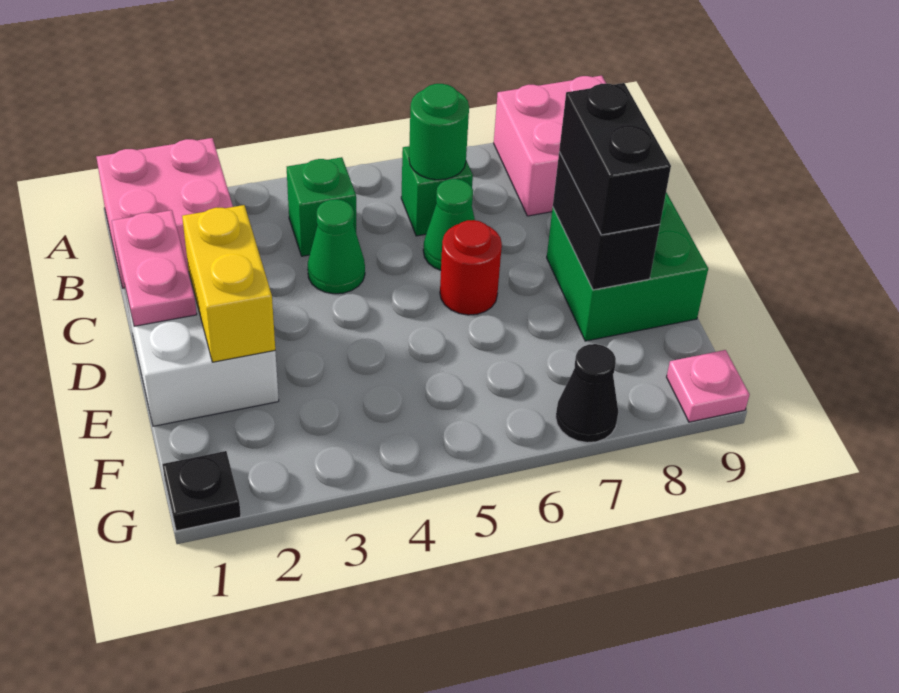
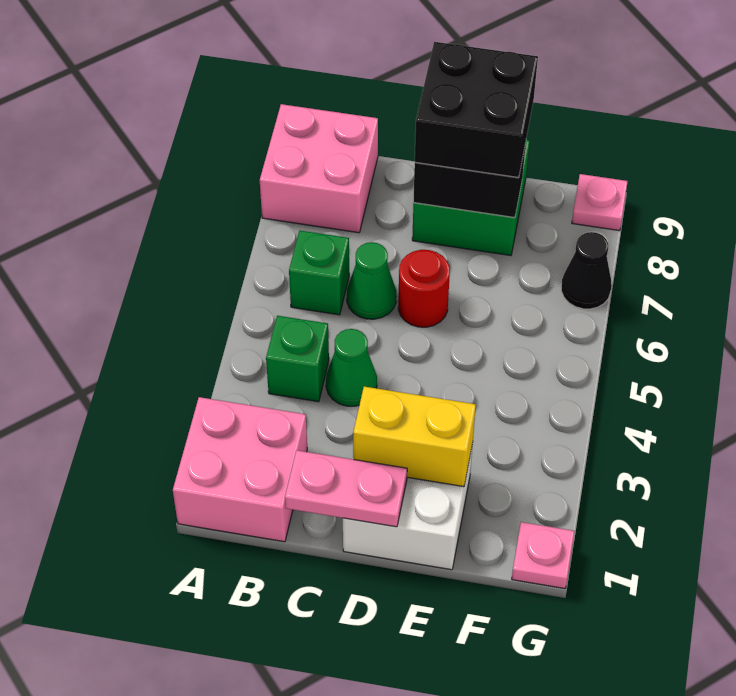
green round brick B6 level 2 -> none
black brick D8:E8 level 3 -> black brick D8:E9 level 3
black plate G1 level 1 -> pink plate G1 level 1

